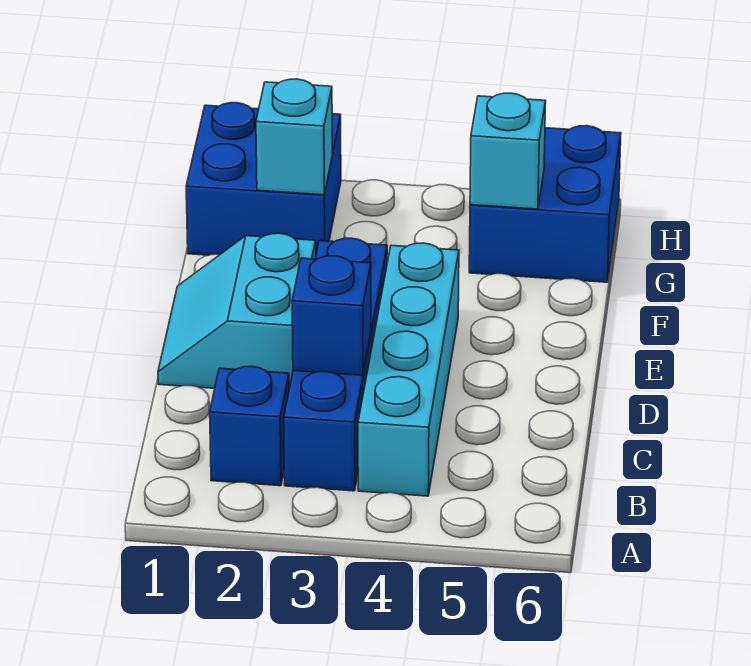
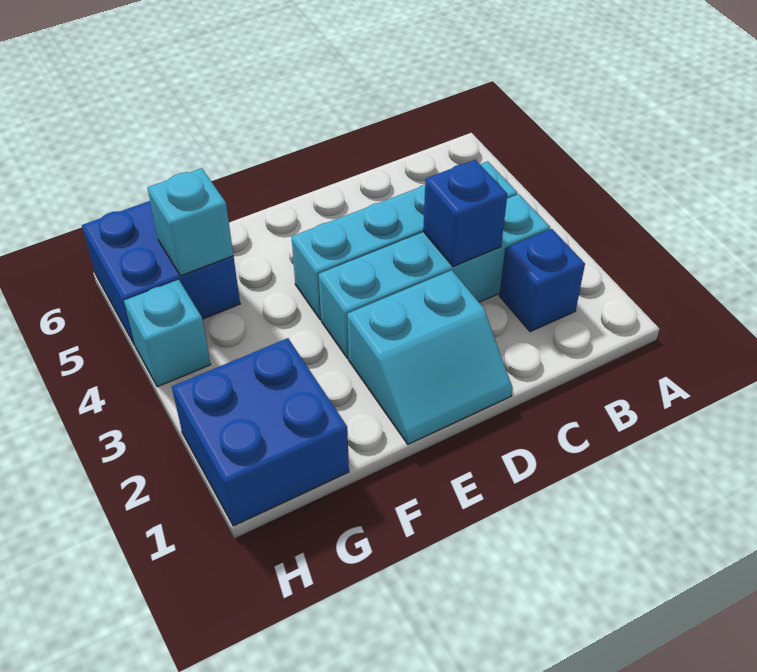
blue brick B3:E3 level 1 -> cyan brick B3:E3 level 1
cyan brick G2 level 2 -> cyan brick H4 level 1

